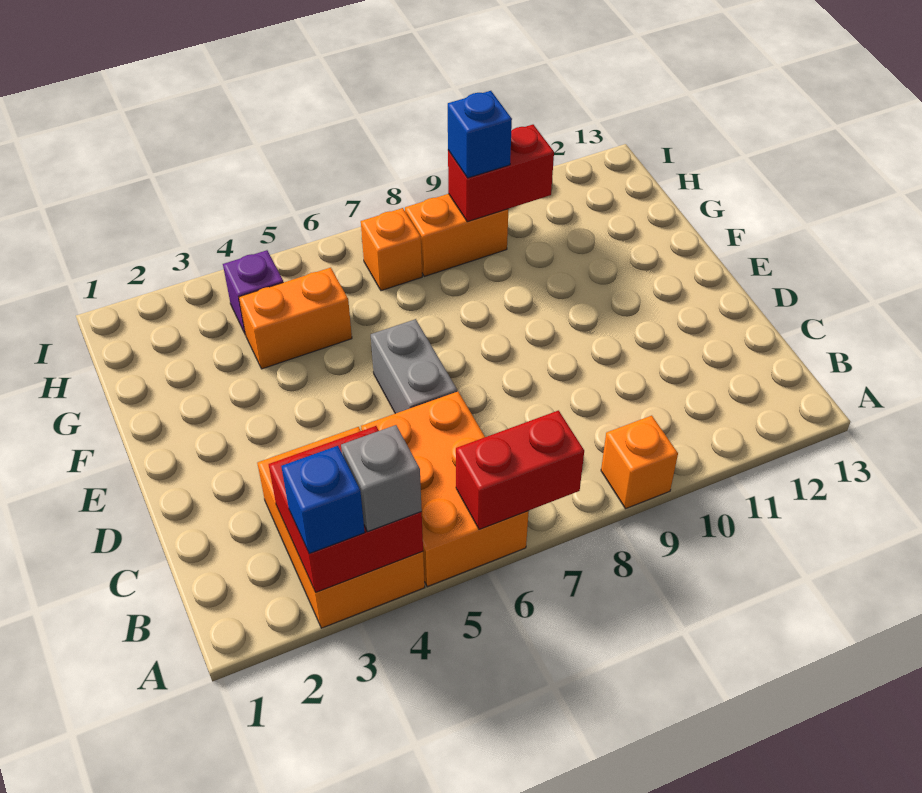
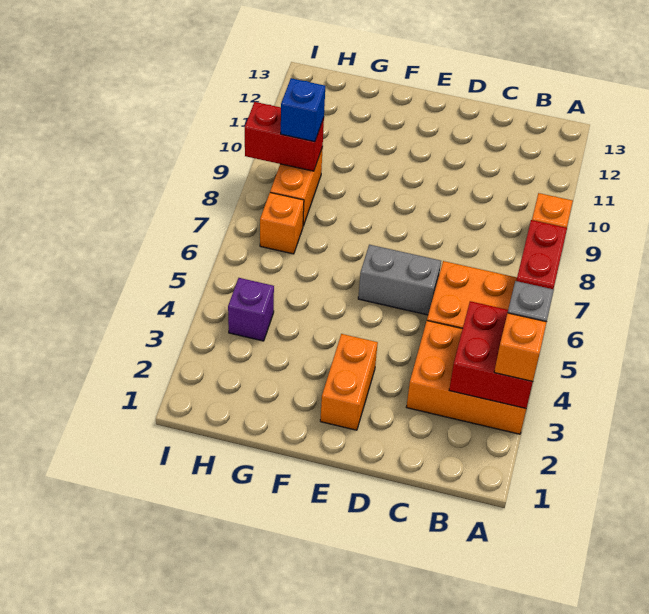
blue brick A3 level 3 -> orange brick A3 level 3
orange brick G4:G5 level 1 -> orange brick E2:E3 level 1
red brick H9:H10 level 2 -> red brick H9:I9 level 2

